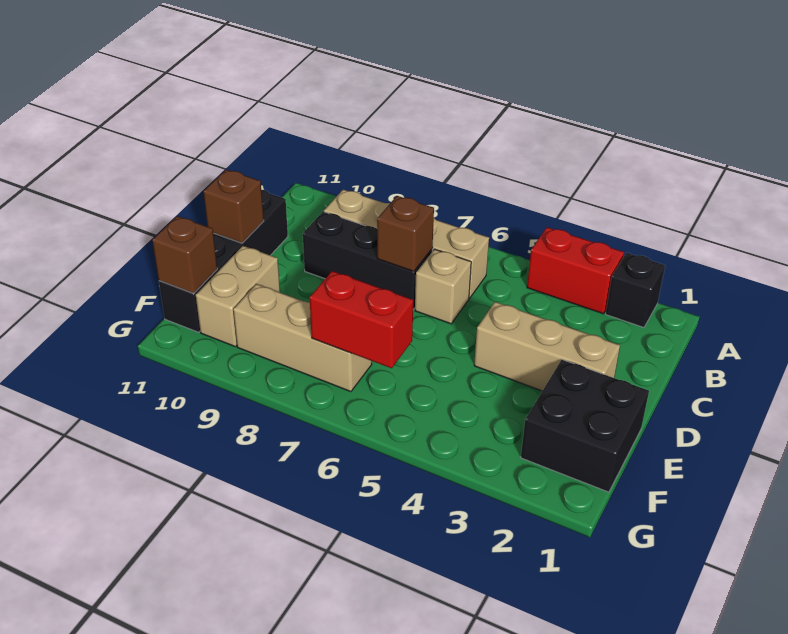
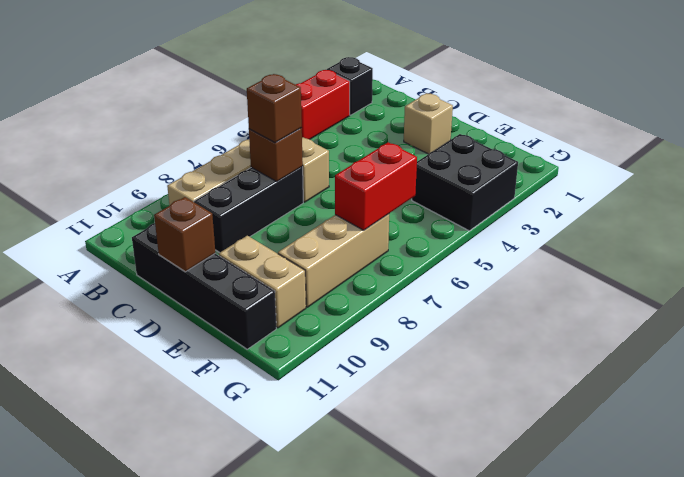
tan brick D2:D4 level 1 -> tan brick D2 level 1
black brick E1:F2 level 1 -> black brick F3:G4 level 1
brown brick F11 level 2 -> brown brick C7 level 3

